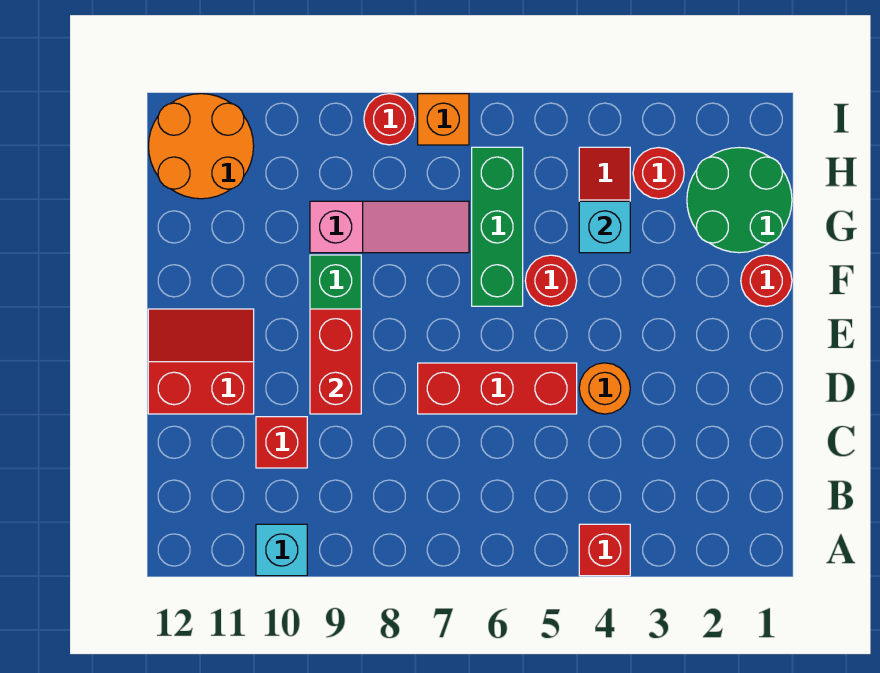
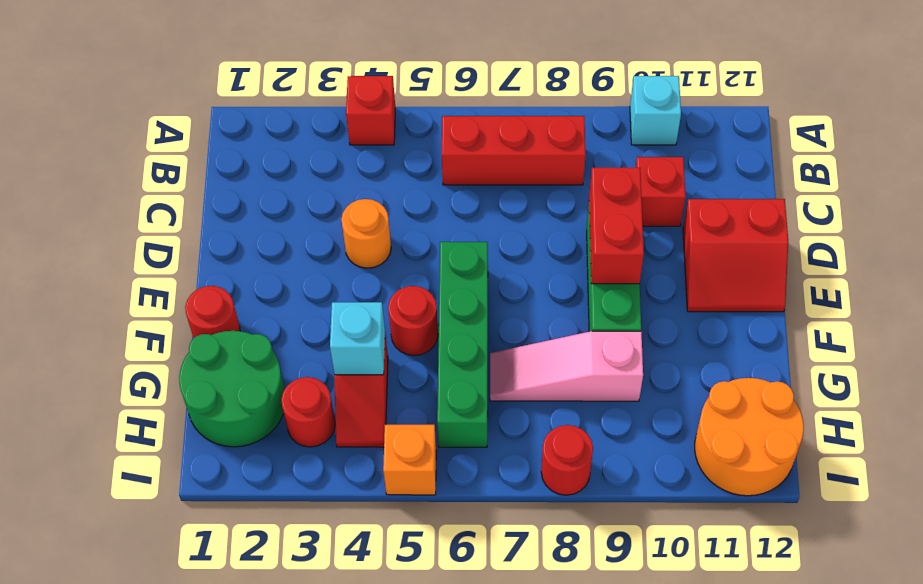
red brick D5:D7 level 1 -> red brick B6:B8 level 1
green brick F6:H6 level 1 -> green brick E6:H6 level 1
orange brick I7 level 1 -> orange brick I5 level 1

